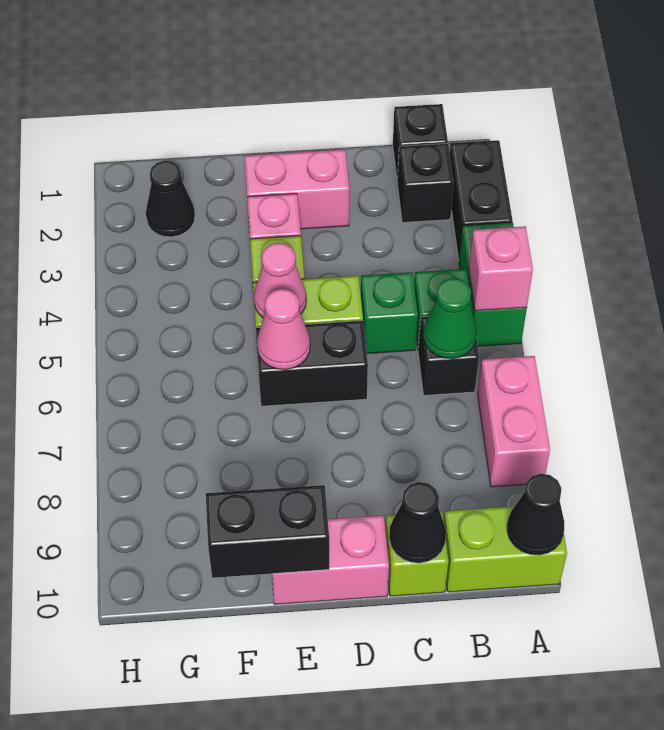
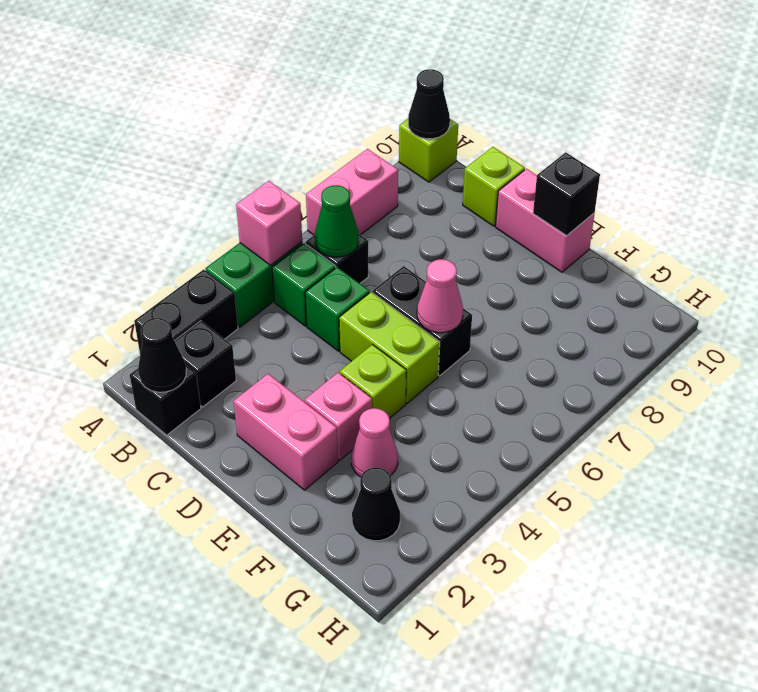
lime brick A10:B10 level 1 -> lime brick A10 level 1
black cone C10 level 2 -> black cone B1 level 2
pink cone E5 level 2 -> pink cone F3 level 1
black brick E10:F10 level 2 -> black brick E10 level 2

